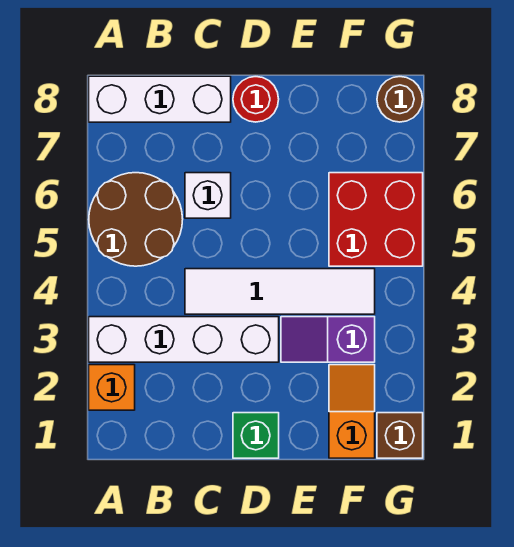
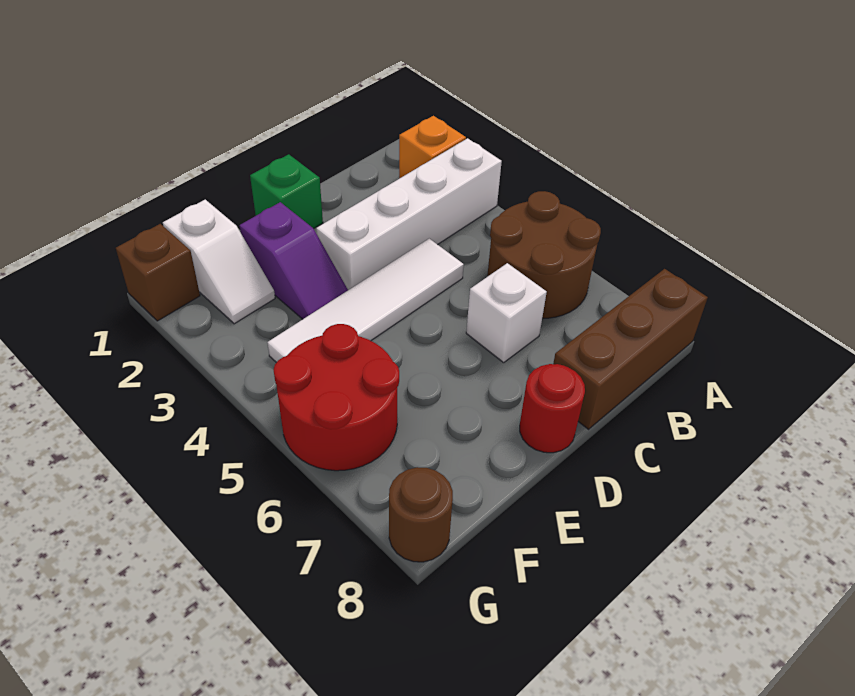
white brick A8:C8 level 1 -> brown brick A8:C8 level 1
purple slope E3:F3 level 1 top F -> purple slope E2:E3 level 1 top 2
orange slope F1:F2 level 1 top 1 -> white slope F1:F2 level 1 top 1
red brick F5:G6 level 1 -> red round brick F5:G6 level 1

